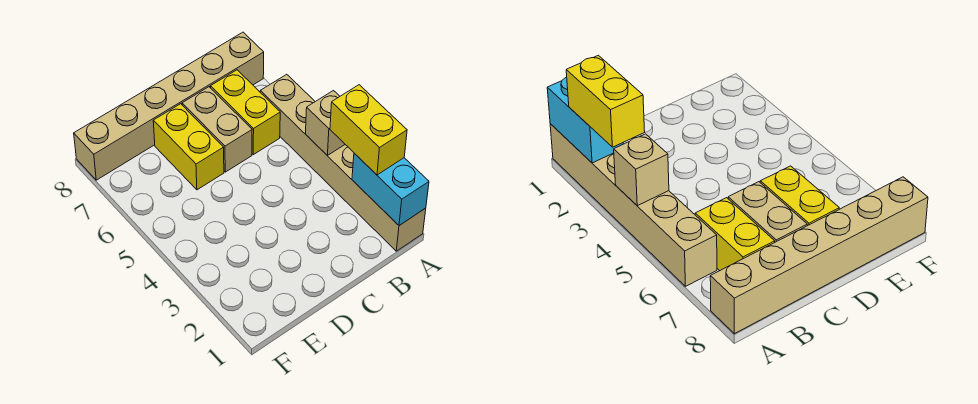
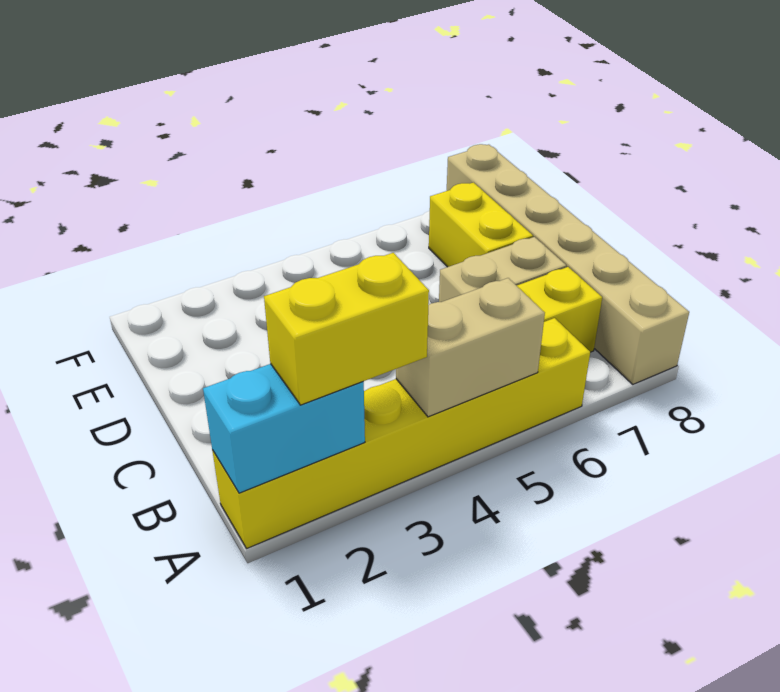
tan brick A1:A6 level 1 -> yellow brick A1:A6 level 1
tan brick A4 level 2 -> tan brick A4:A5 level 2
yellow brick D6:D7 level 1 -> yellow brick D7:E7 level 1

